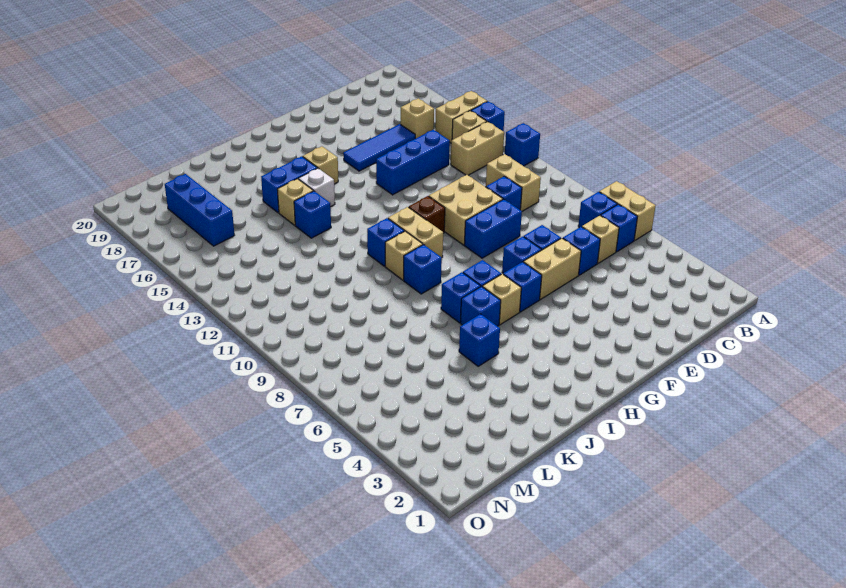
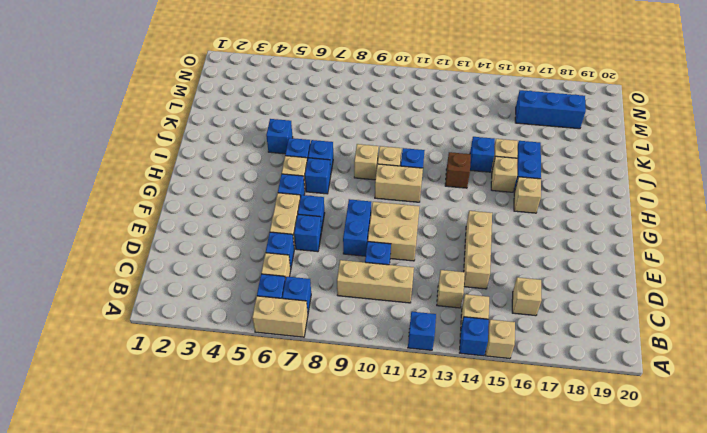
tan brick A15:B15 level 1 -> tan brick A15 level 1
tan brick B13:C13 level 1 -> tan brick C13 level 1
tan brick C10:C11 level 1 -> tan brick C9:C11 level 1
blue brick D14:F14 level 1 -> tan brick D14:F14 level 1
blue tile D16:F16 level 1 -> none
brown brick G11 level 1 -> brown brick I13 level 1
blue brick I9 level 1 -> tan brick I9 level 1
white brick I15 level 1 -> tan brick I15 level 1

